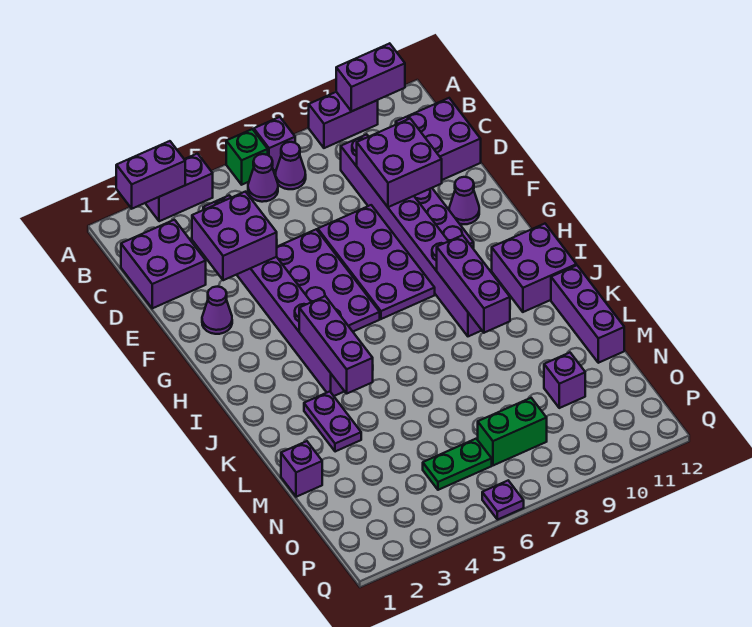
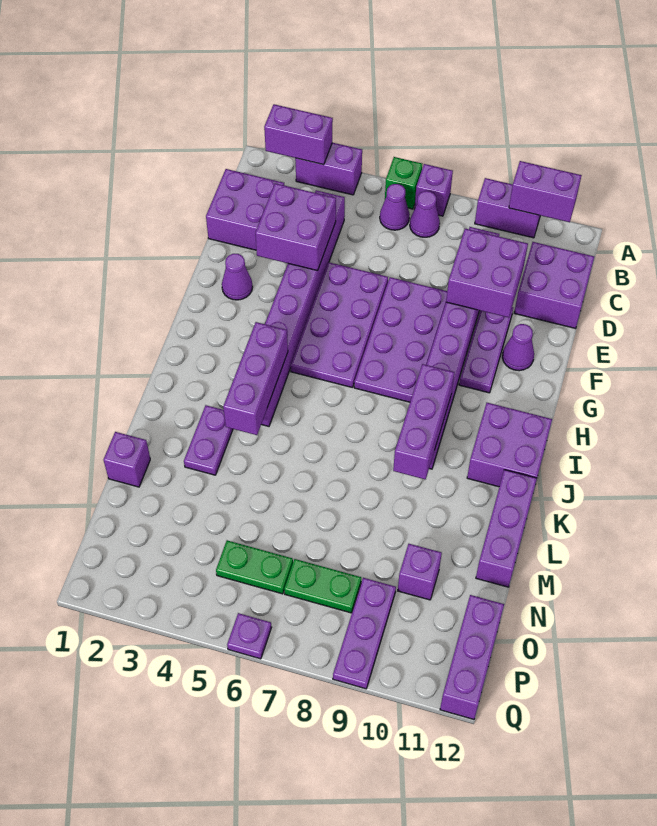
green brick O7:O8 level 1 -> green plate O7:O8 level 1
none -> purple plate O9:Q9 level 1
none -> purple brick O12:Q12 level 1

